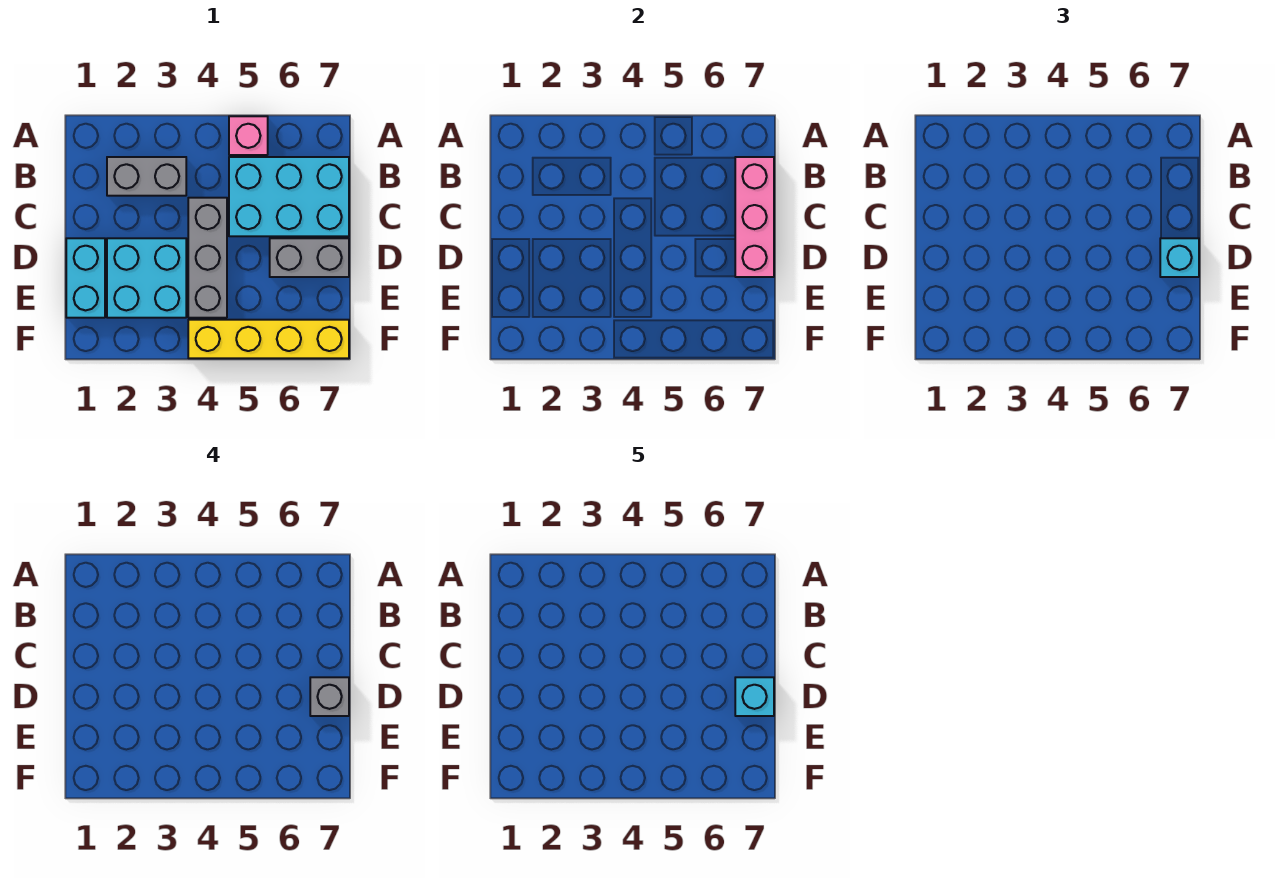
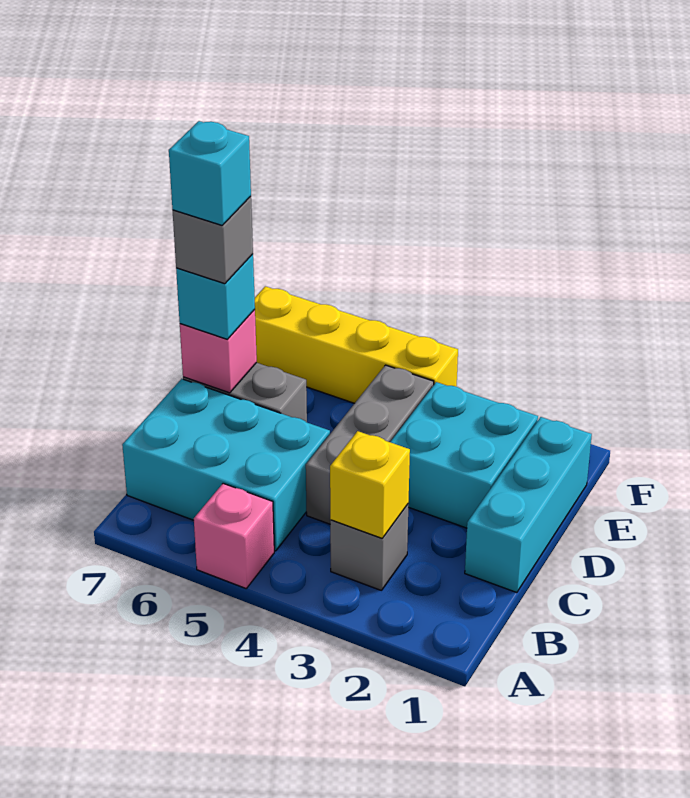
grey brick B2:B3 level 1 -> grey brick B3 level 1
none -> yellow brick B3 level 2
pink brick B7:D7 level 2 -> pink brick D7 level 2
cyan brick D1:E1 level 1 -> cyan brick C1:E1 level 1

